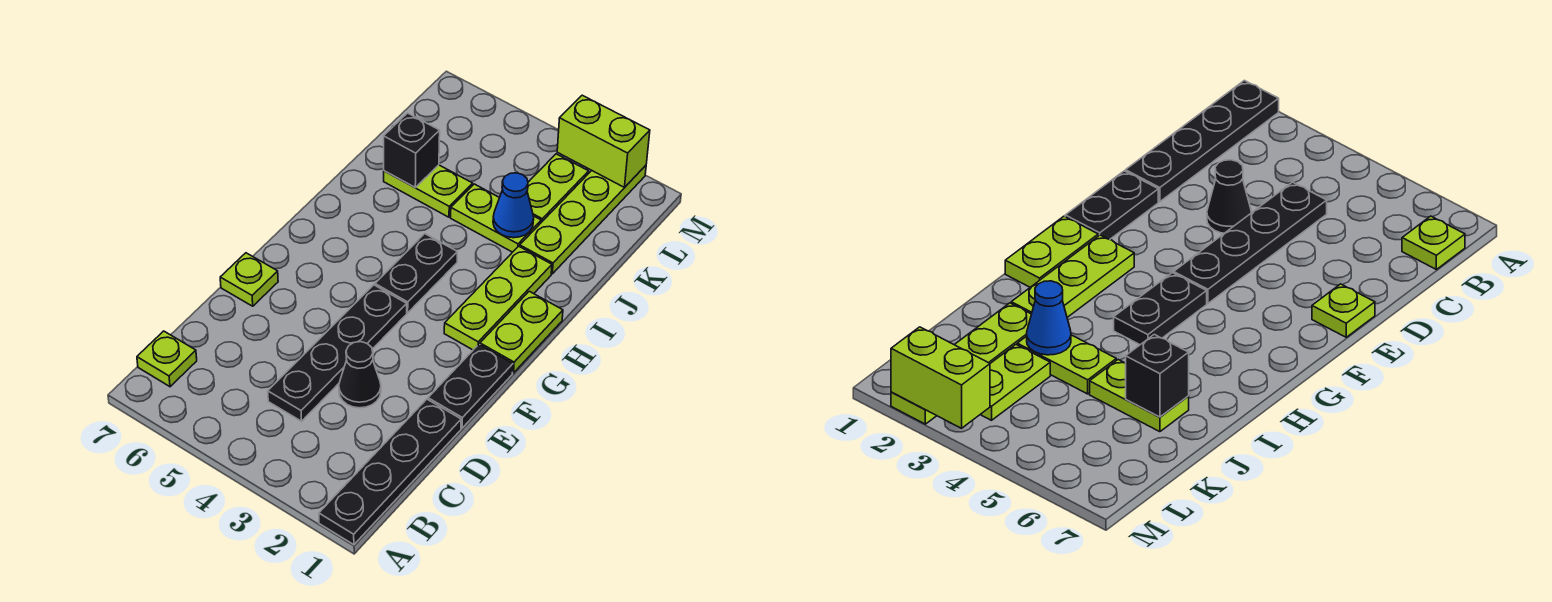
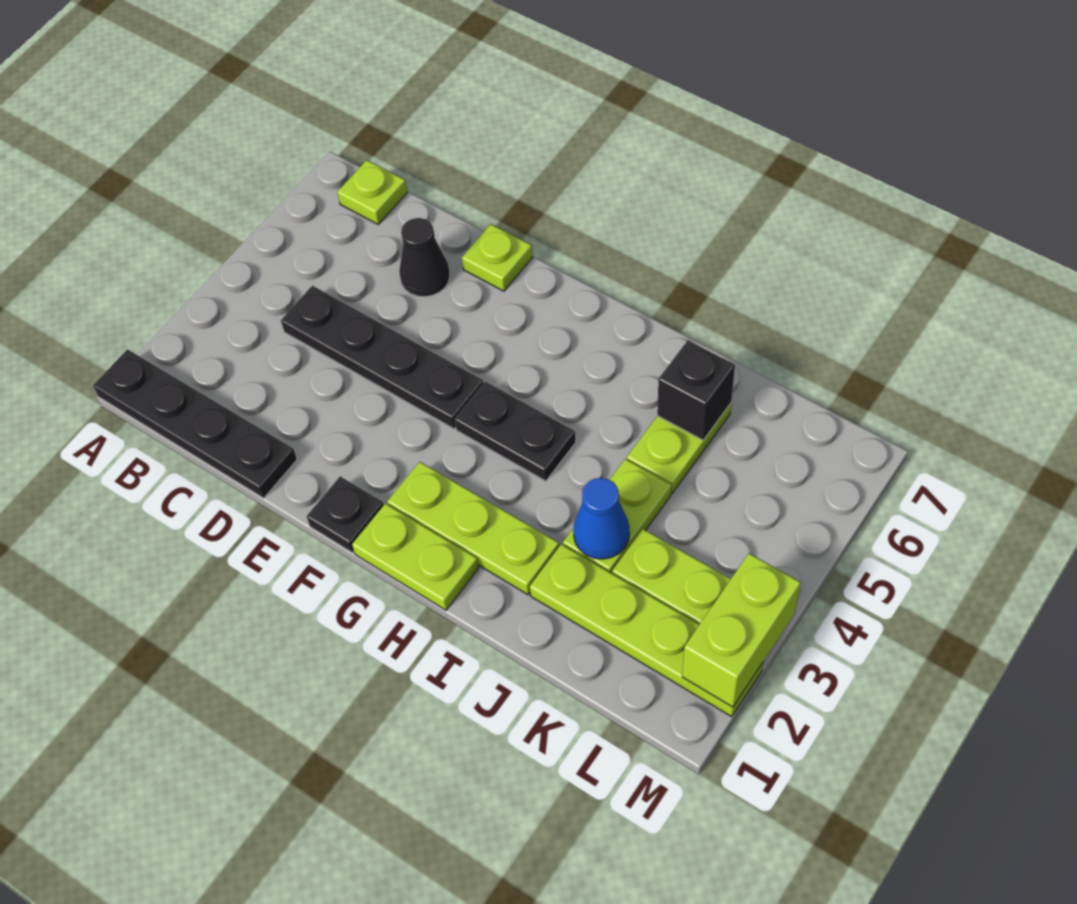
black cone D3 level 1 -> black cone D6 level 1
black plate E1:F1 level 1 -> black plate F1 level 1

